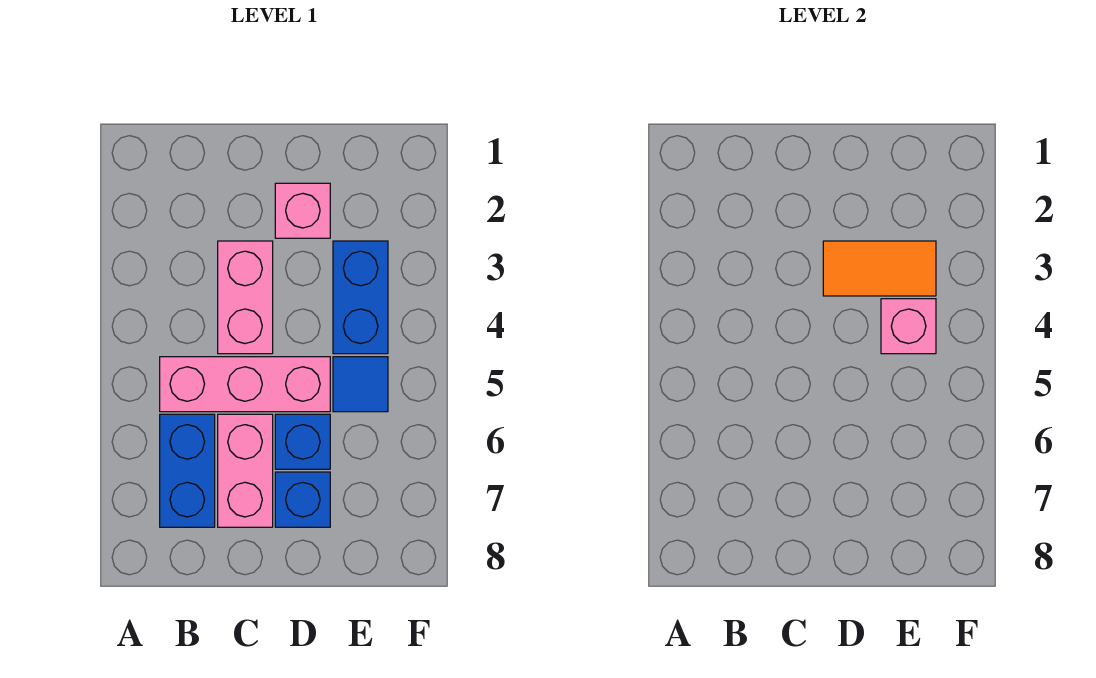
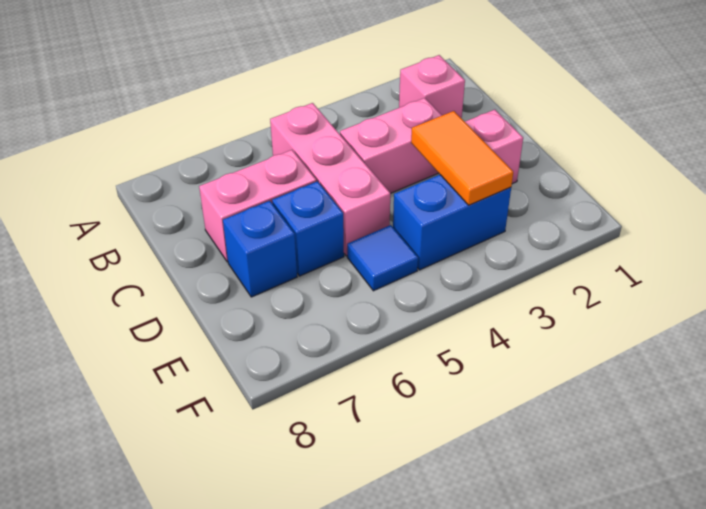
blue brick B6:B7 level 1 -> none
pink brick E4 level 2 -> pink brick B2 level 1

